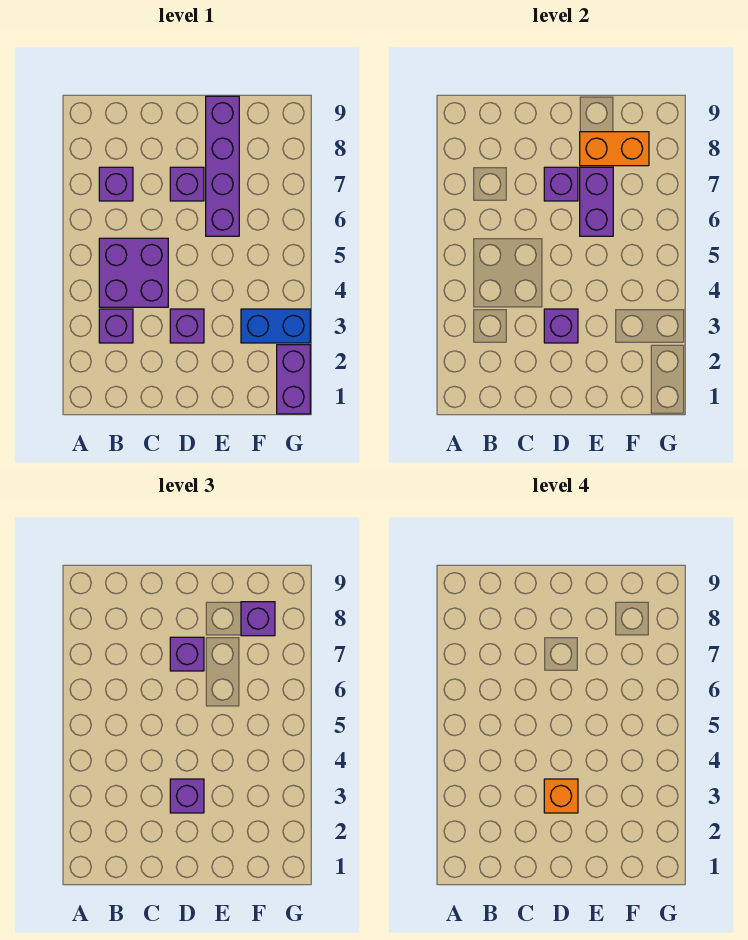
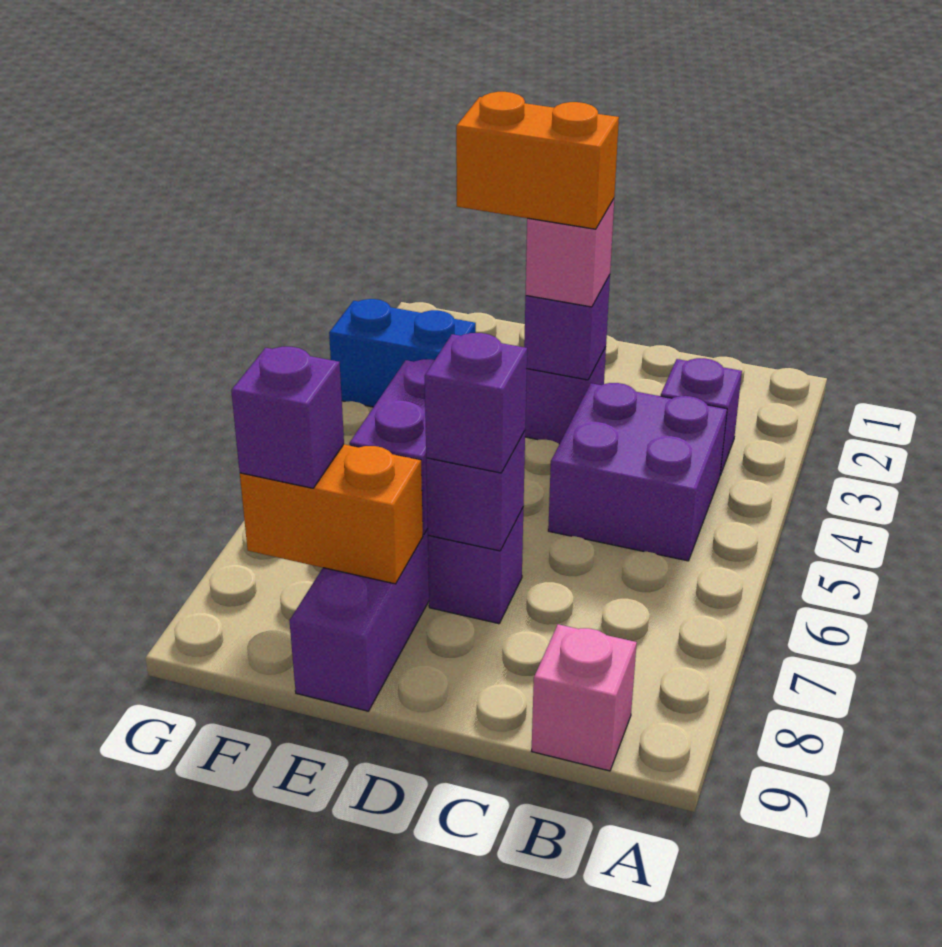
purple brick B7 level 1 -> none
none -> pink brick B9 level 1
purple brick D3 level 3 -> pink brick D3 level 3
orange brick D3 level 4 -> orange brick D3:E3 level 4
purple brick G1:G2 level 1 -> none

